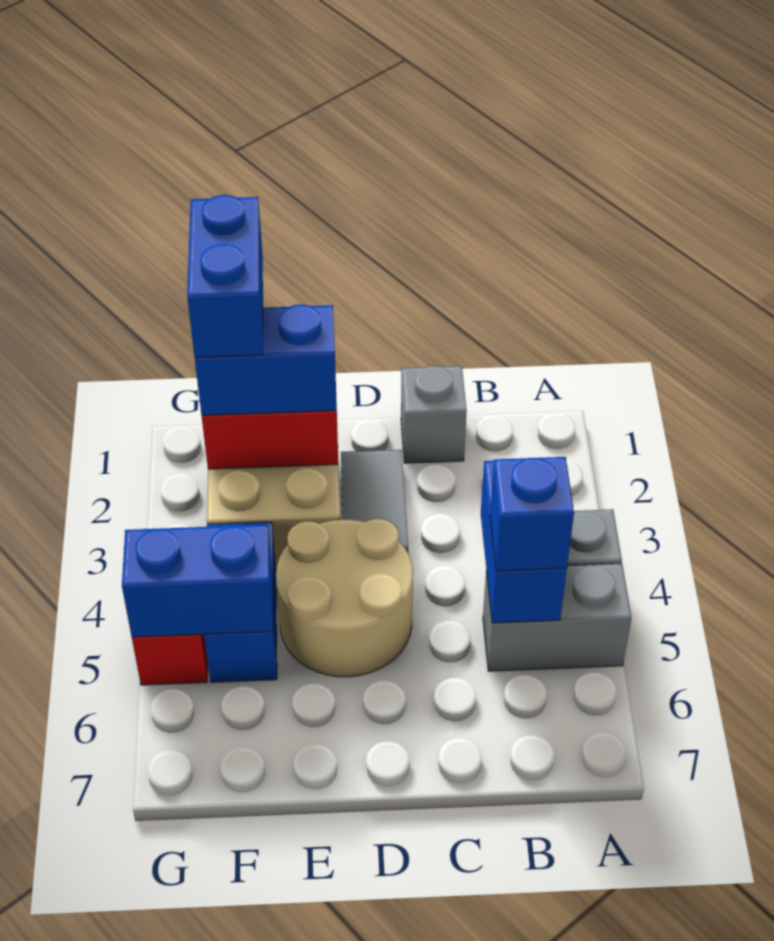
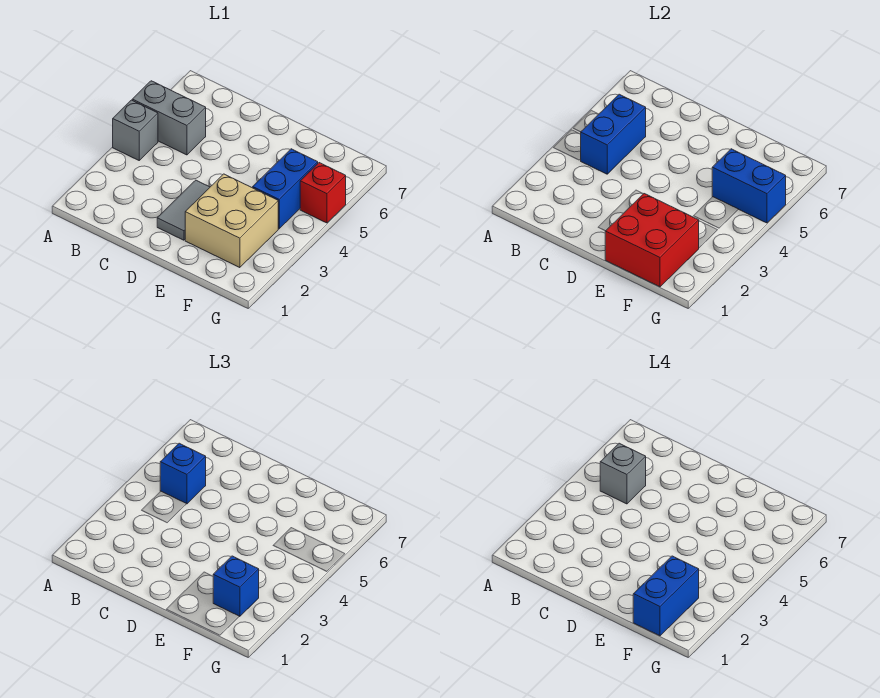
grey brick C1 level 1 -> grey brick B5 level 4
tan round brick D4:E5 level 1 -> none
blue brick E2:F2 level 3 -> blue brick F2 level 3

